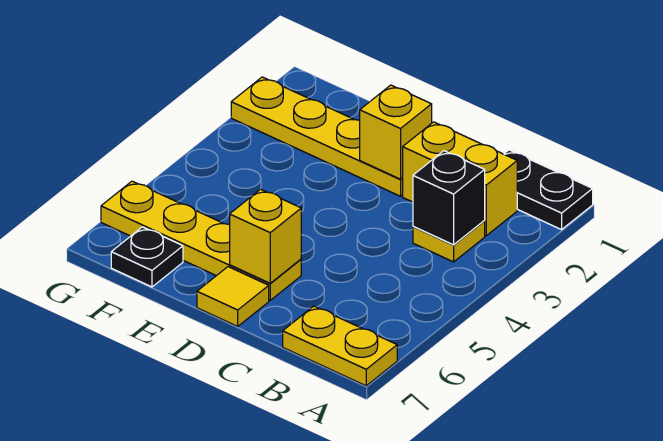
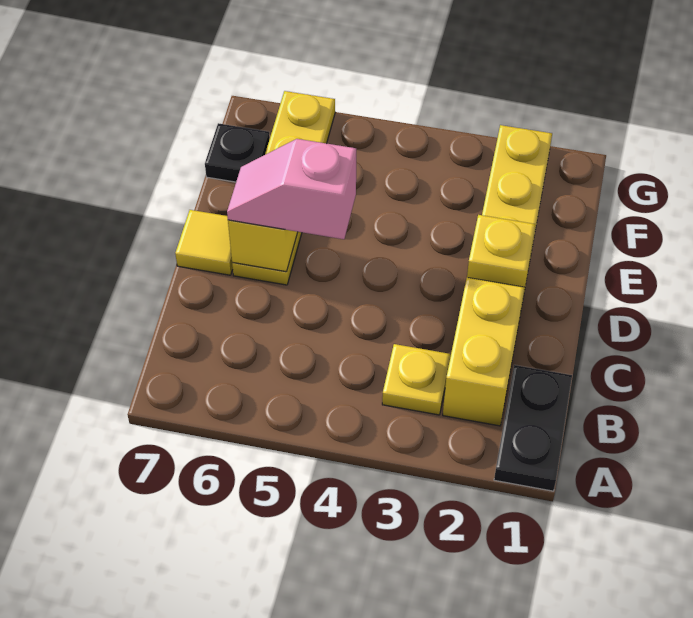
yellow plate A7:B7 level 1 -> none
black brick B3 level 2 -> none
none -> pink slope D5:D6 level 3 top 5

